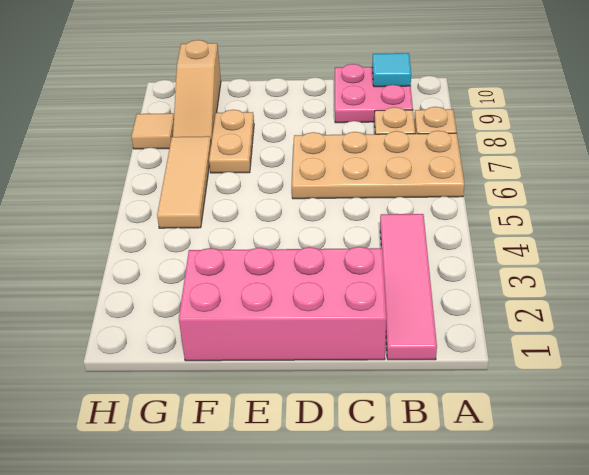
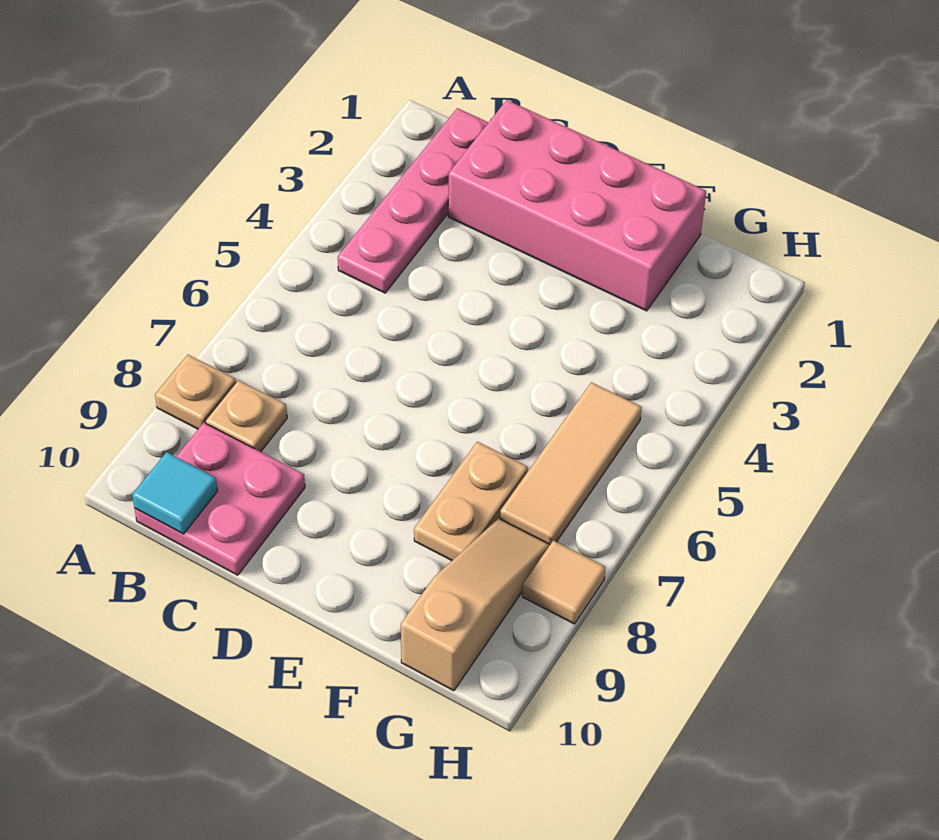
tan plate A6:D7 level 1 -> none
pink tile B1:B4 level 1 -> pink plate B1:B4 level 1

